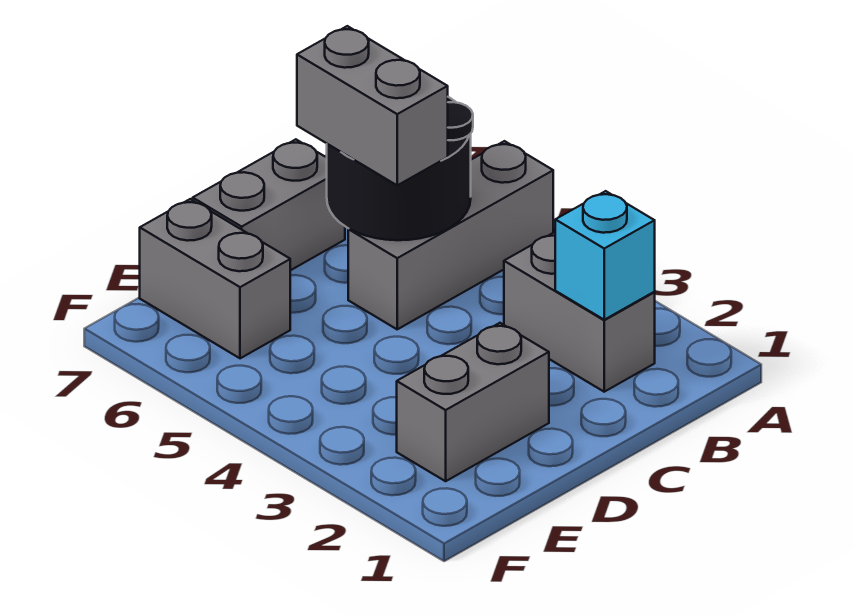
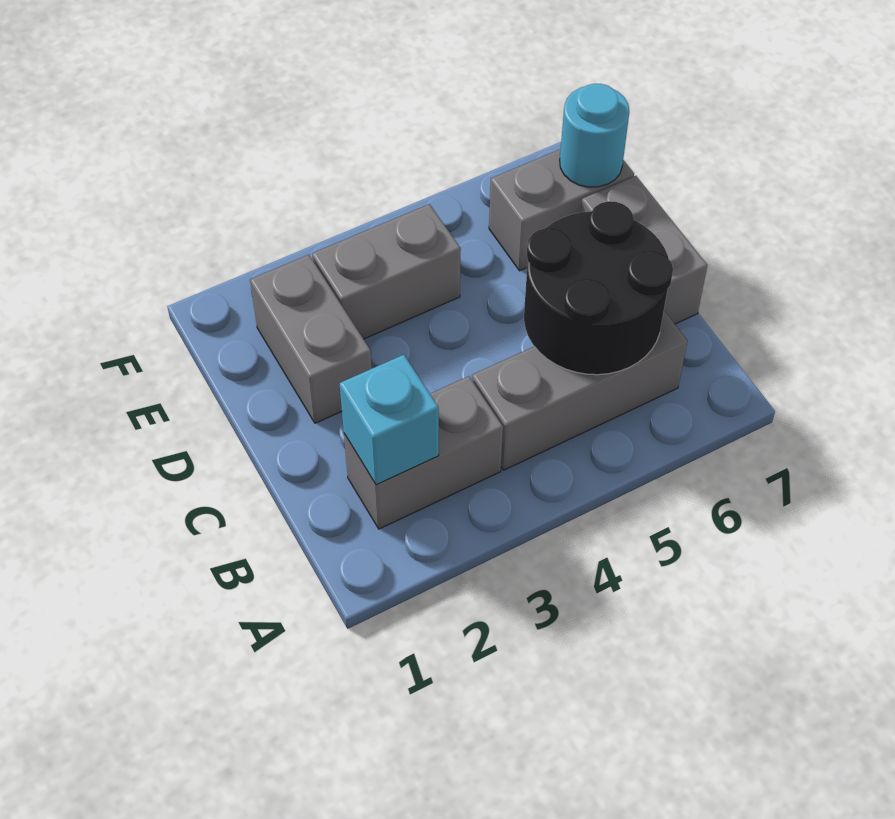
grey brick A5:C5 level 1 -> grey brick B4:B6 level 1
grey brick C5:C6 level 3 -> grey brick E3:E4 level 1
none -> cyan round brick E7 level 2

